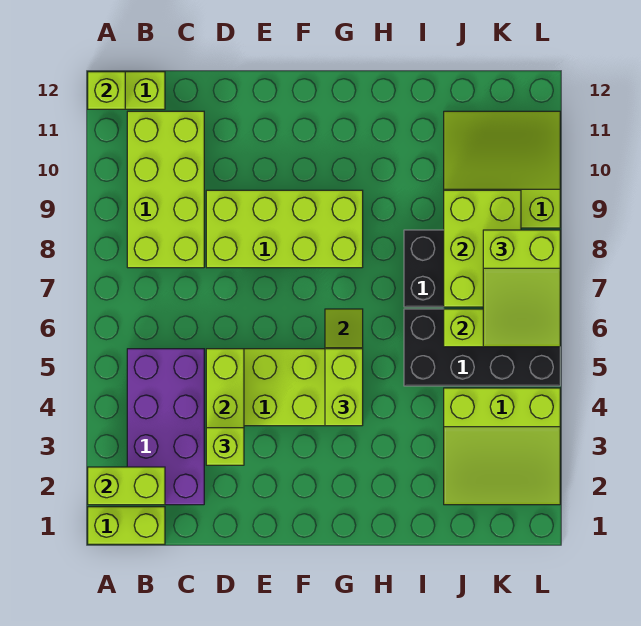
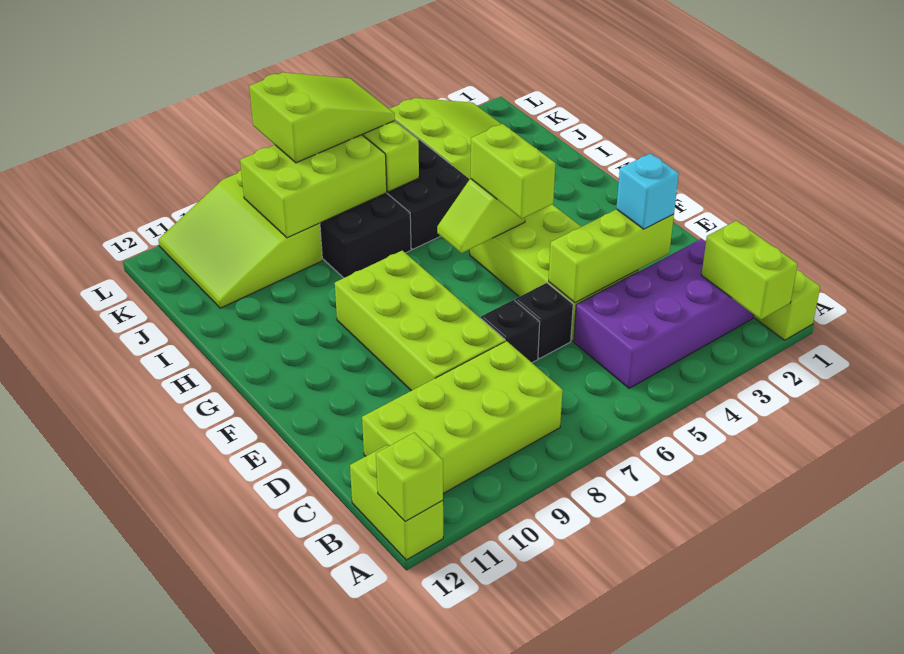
lime brick D3 level 3 -> cyan brick D3 level 3
none -> black brick D6 level 1
none -> black brick D7 level 1
lime brick G4:G5 level 3 -> lime brick F5:G5 level 3

